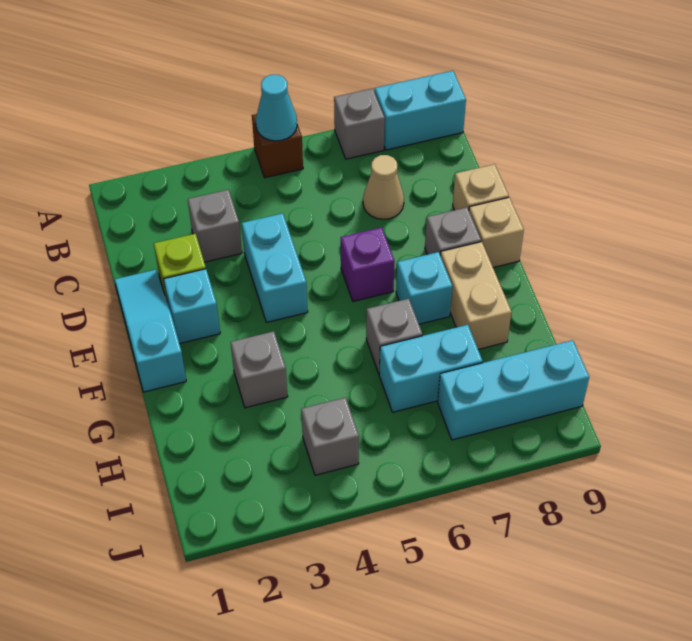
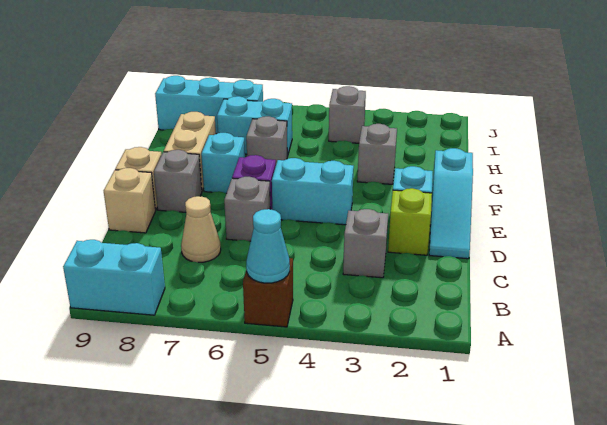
grey brick A7 level 1 -> grey brick D6 level 1
cyan brick D4:E4 level 1 -> cyan brick E4:E5 level 1

